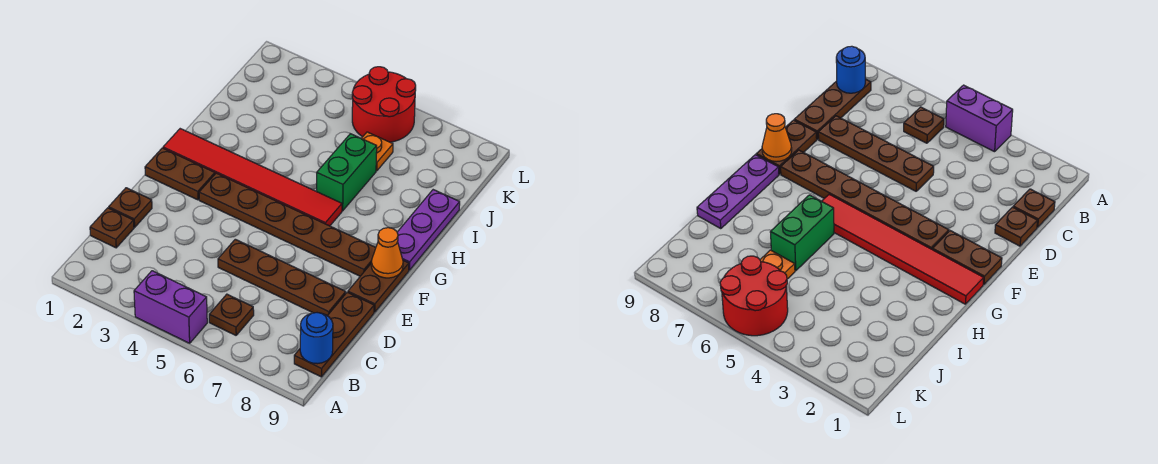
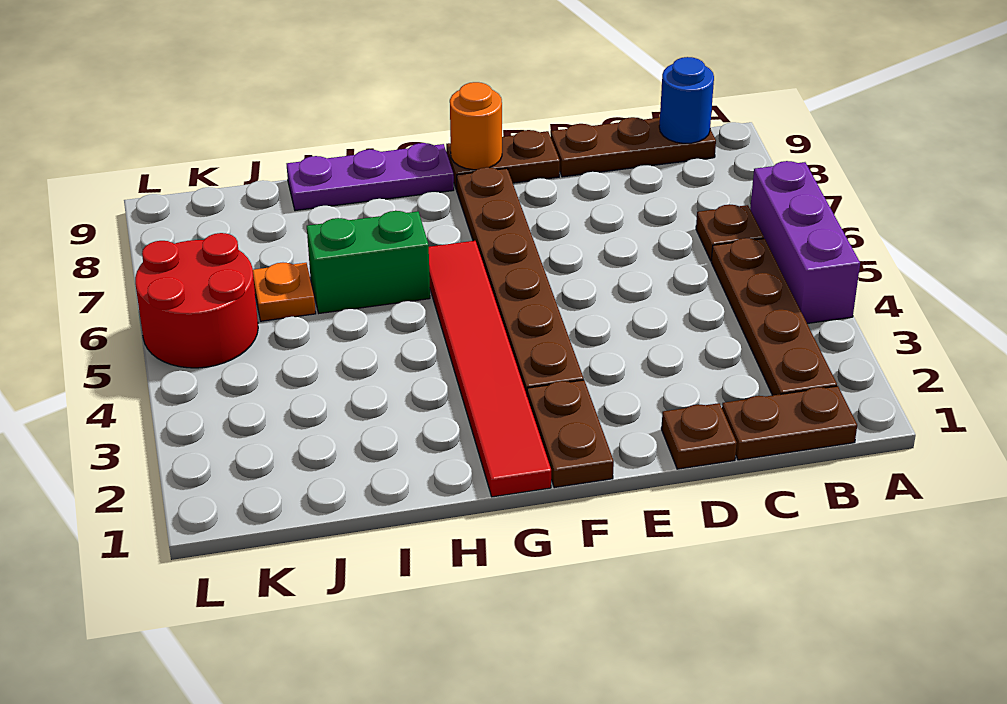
purple brick A4:A5 level 1 -> purple brick A4:A6 level 1
brown plate C1 level 1 -> brown plate B1:C1 level 1
brown plate D5:D8 level 1 -> brown plate B2:B5 level 1
orange cone F9 level 2 -> orange round brick F9 level 2

